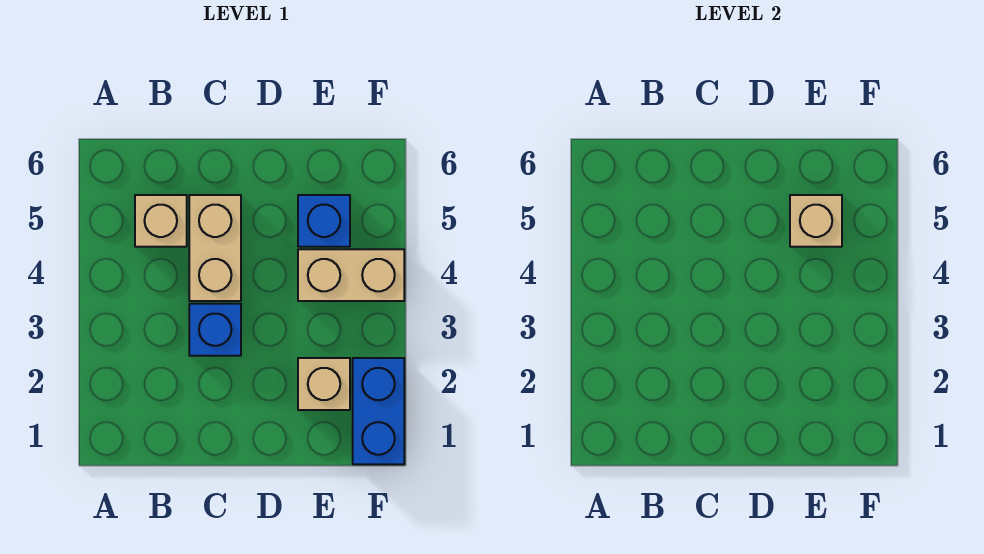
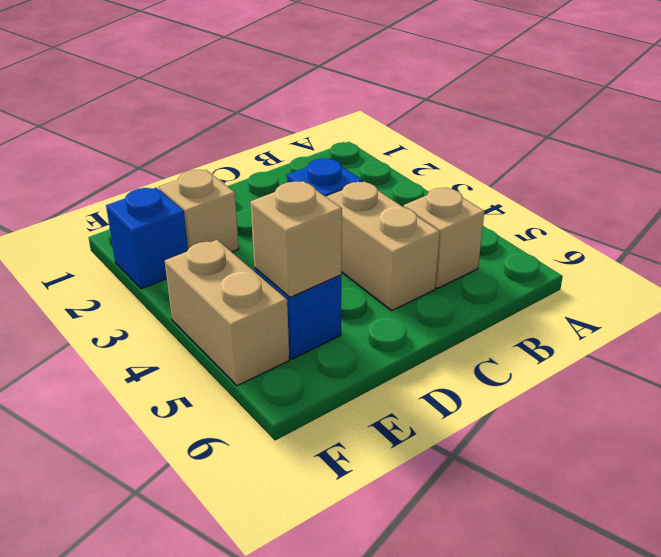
tan brick E4:F4 level 1 -> tan brick F4:F5 level 1
blue brick F1:F2 level 1 -> blue brick F2 level 1

